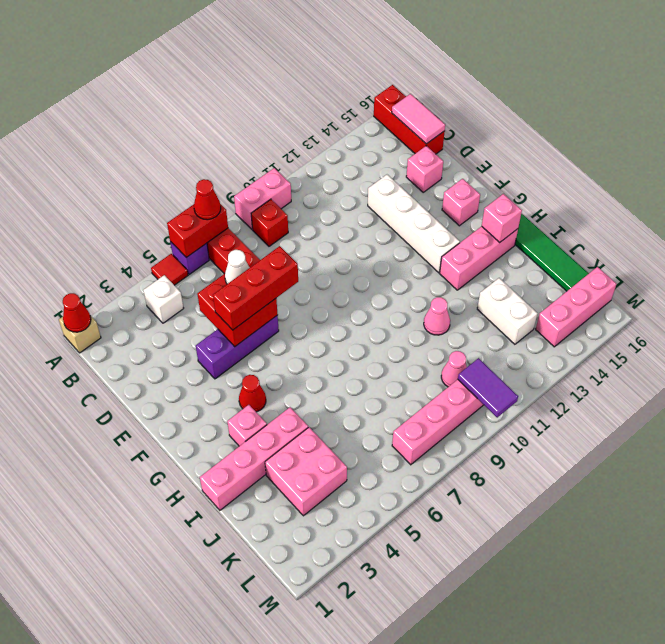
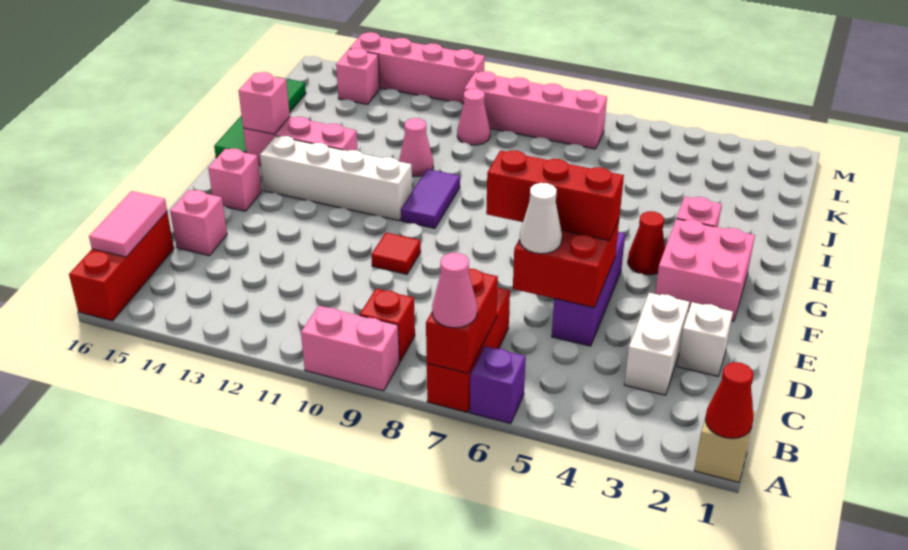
red tile A5 level 1 -> red tile E10 level 1
red brick A6:A7 level 2 -> red brick A7:B7 level 2
red cone A7 level 3 -> pink cone A7 level 3
white brick B4 level 1 -> white brick D2 level 1
white brick D13:G13 level 1 -> white brick G11:G14 level 1
purple brick E4:E6 level 1 -> purple brick D5:F5 level 1
pink brick I1:I4 level 1 -> pink brick M11:M14 level 1
pink brick J3:K4 level 1 -> pink brick F2:G3 level 1
white brick J13:K13 level 1 -> white brick C3:D3 level 1
purple tile L10:M10 level 2 -> purple tile G10:H10 level 1
pink brick L14:L16 level 1 -> pink brick L14 level 1

